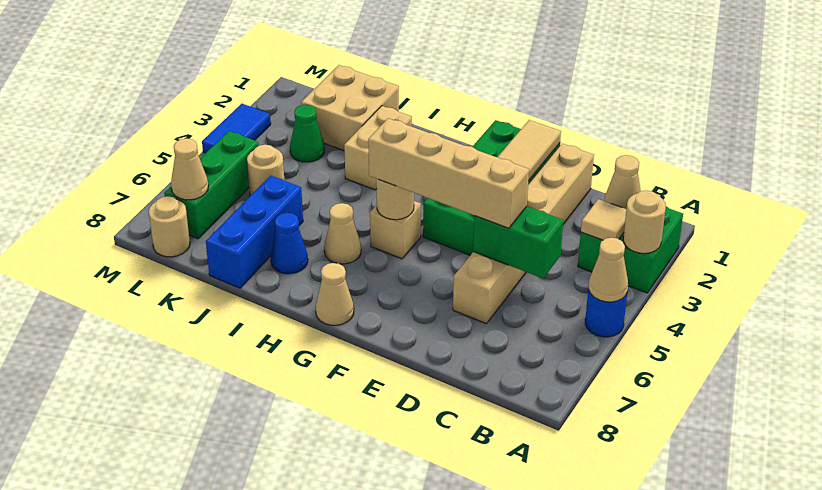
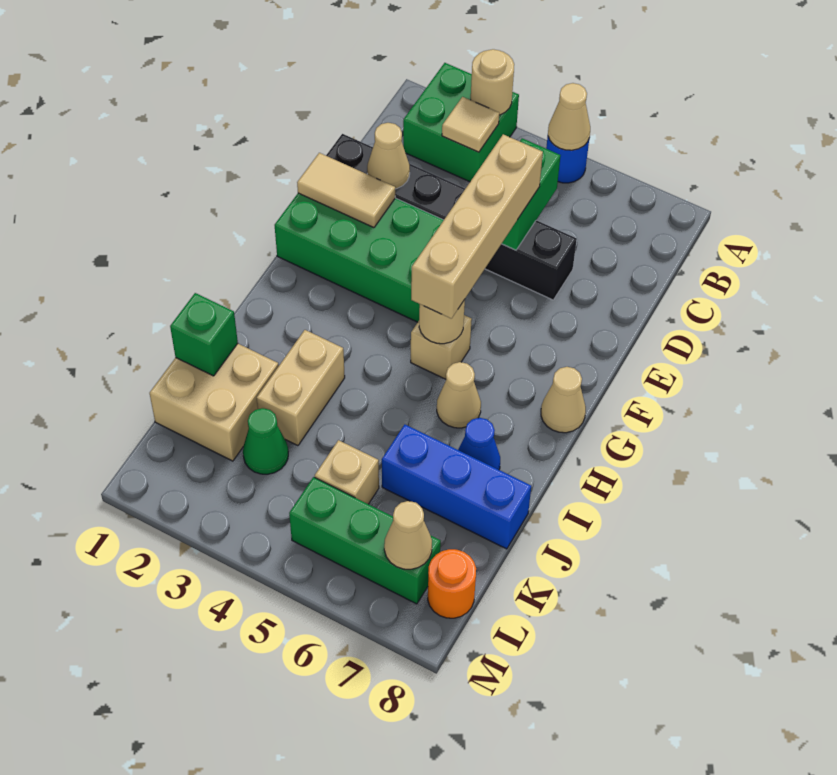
tan cone B2 level 2 -> tan cone D2 level 2
tan brick D1:D6 level 1 -> black brick D1:D6 level 1
tan brick I2:I3 level 1 -> tan brick I3:J3 level 1
none -> green brick J1 level 2
tan round brick K5 level 1 -> tan brick K5 level 1
tan round brick L8 level 1 -> orange round brick L8 level 1
blue tile M3:M4 level 1 -> none

